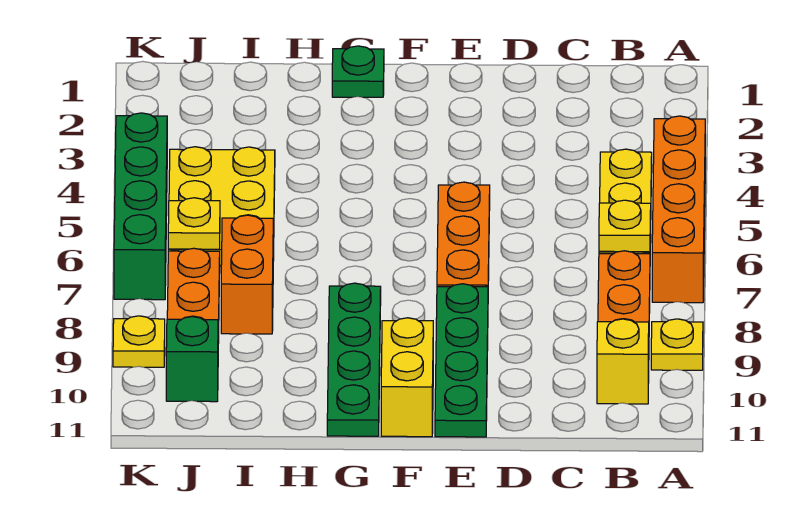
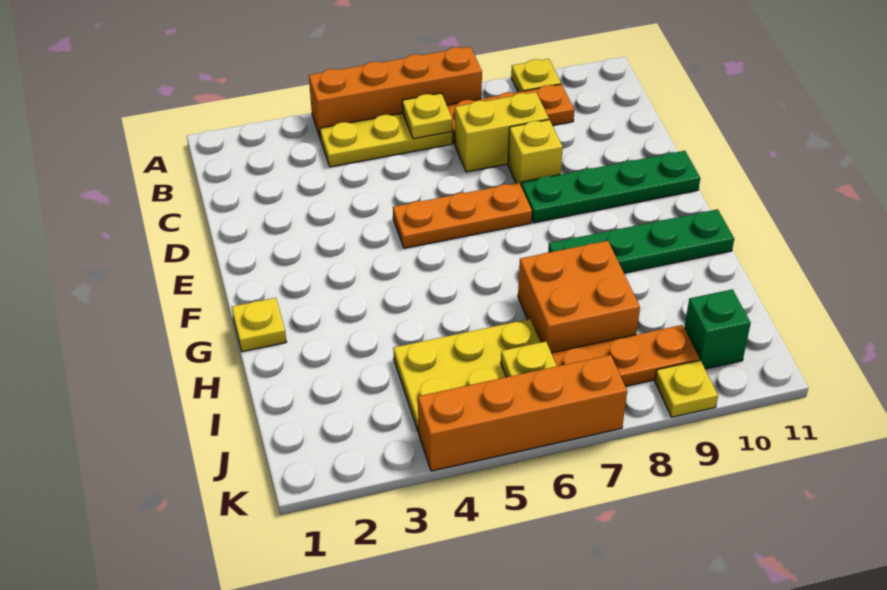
yellow brick B10 level 1 -> yellow brick D8 level 1
yellow brick F10:F11 level 1 -> yellow brick C7:C8 level 1
green plate G1 level 1 -> yellow plate G1 level 1
orange brick I7:I8 level 1 -> orange brick H7:I8 level 1
green brick K4:K7 level 1 -> orange brick K4:K7 level 1

